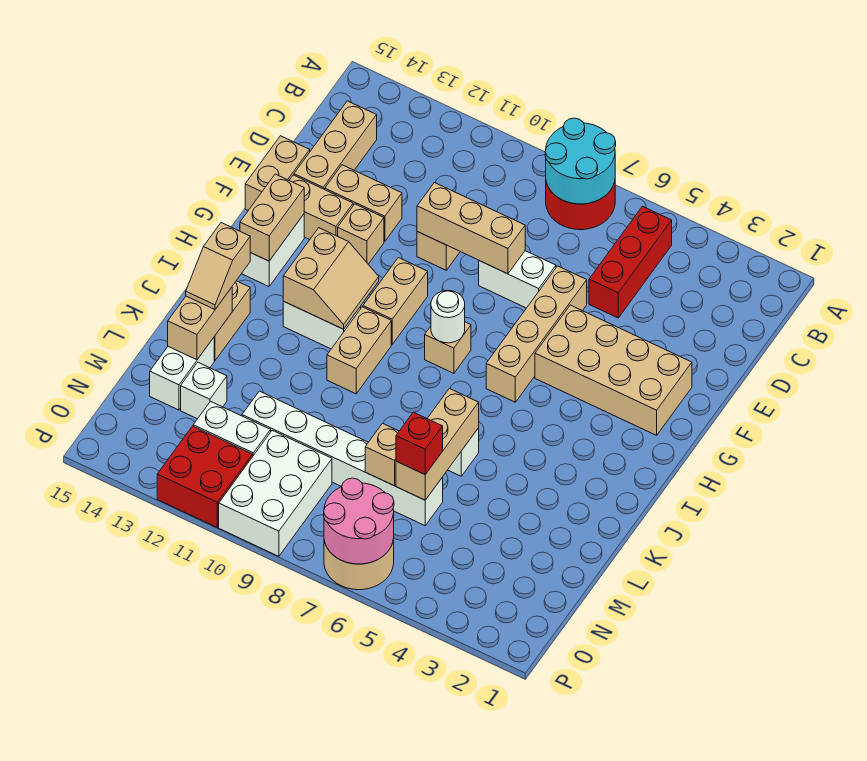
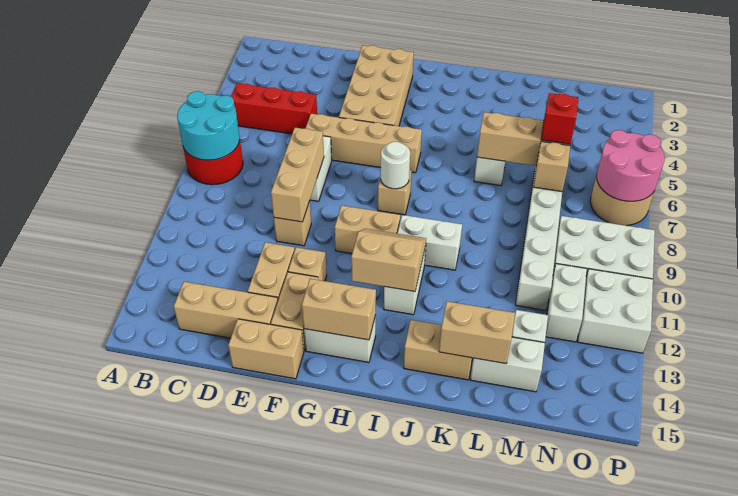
tan brick I10:J10 level 1 -> white brick I10:J10 level 1
tan slope J14:K14 level 3 top J -> none
red brick O11:P12 level 1 -> white brick O11:P12 level 1

